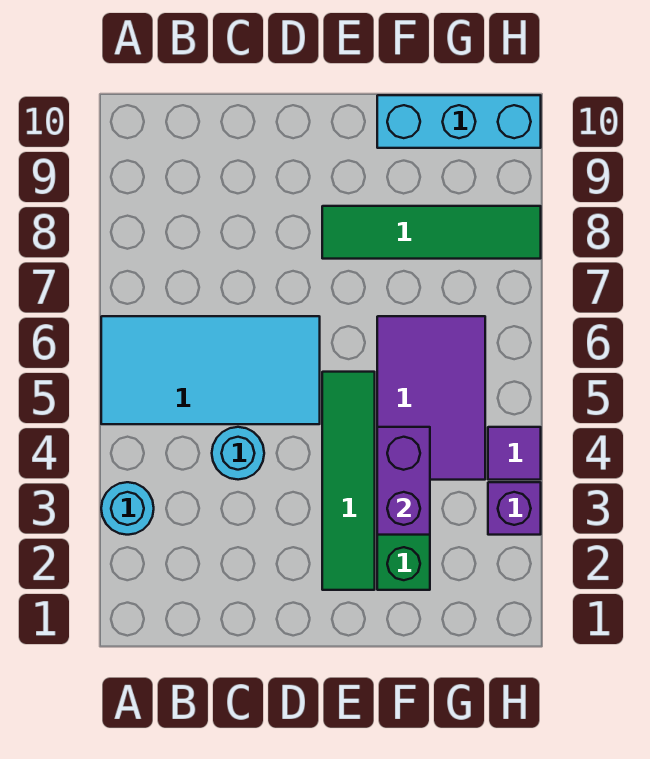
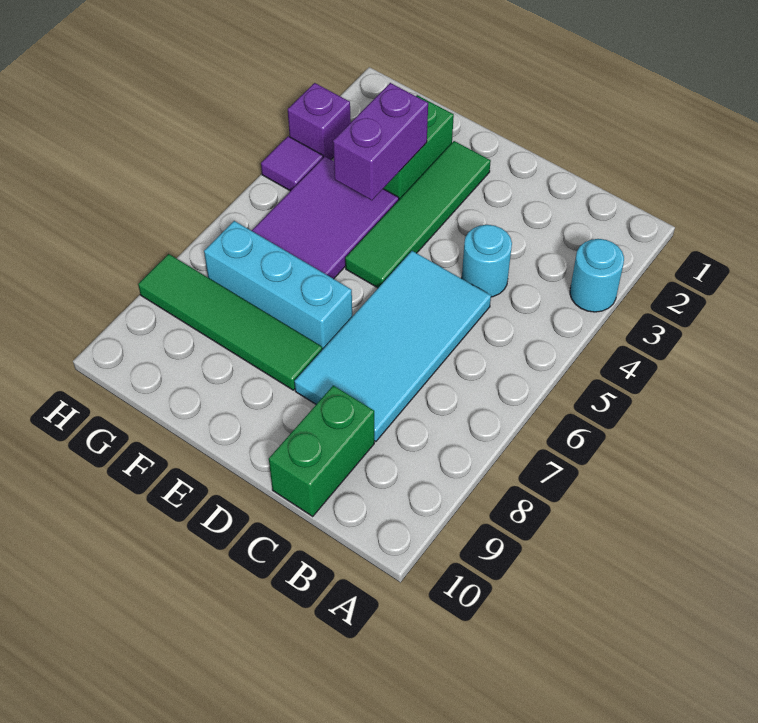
cyan tile A5:D6 level 1 -> cyan tile C5:D8 level 1
none -> green brick C9:C10 level 1
cyan brick F10:H10 level 1 -> cyan brick E7:G7 level 1

